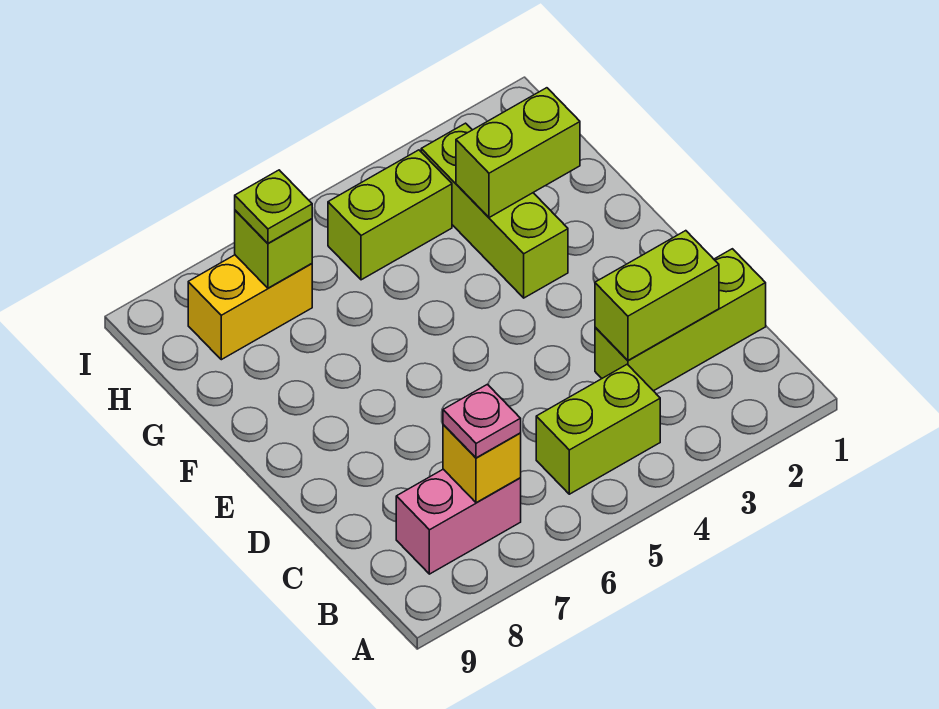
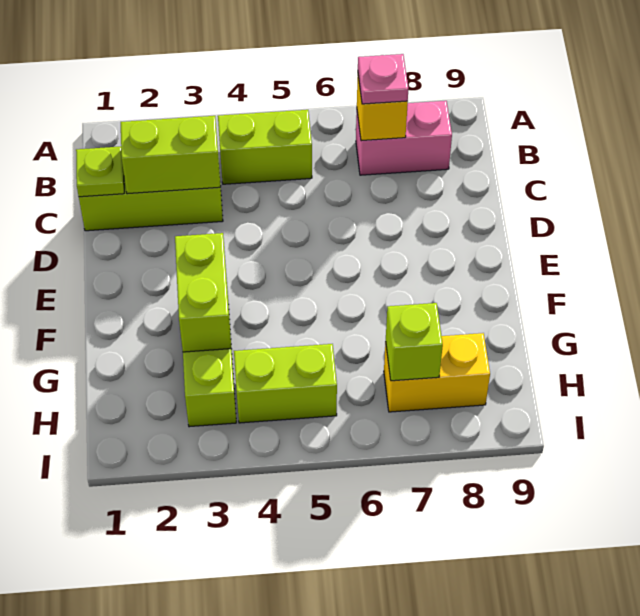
lime brick G2:G3 level 2 -> lime brick F3:G3 level 2
lime plate H7 level 3 -> lime plate C1 level 2

